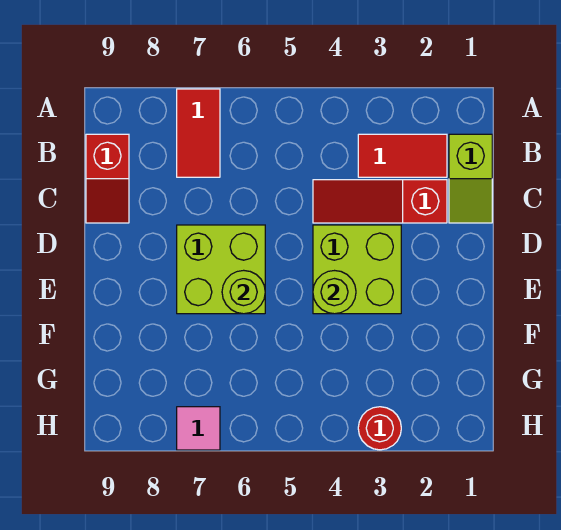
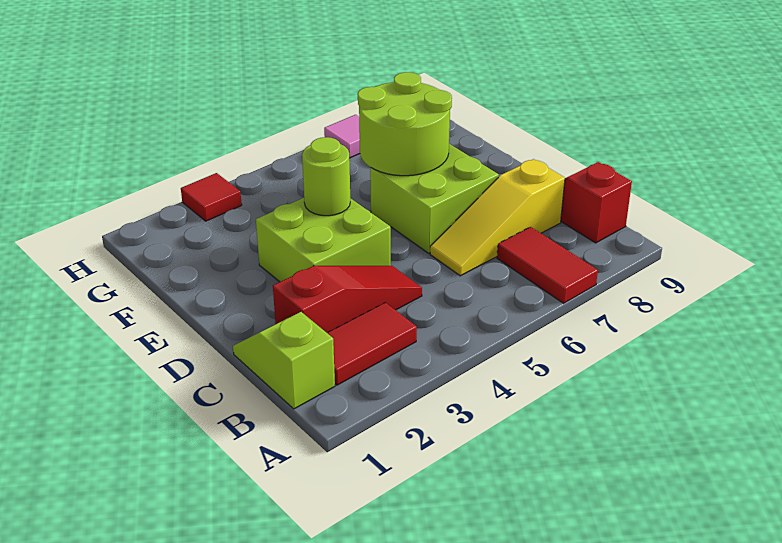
none -> yellow slope C6:C8 level 1 top 8
lime round brick E6 level 2 -> lime round brick E6:F7 level 2
red round brick H3 level 1 -> red tile H3 level 1

